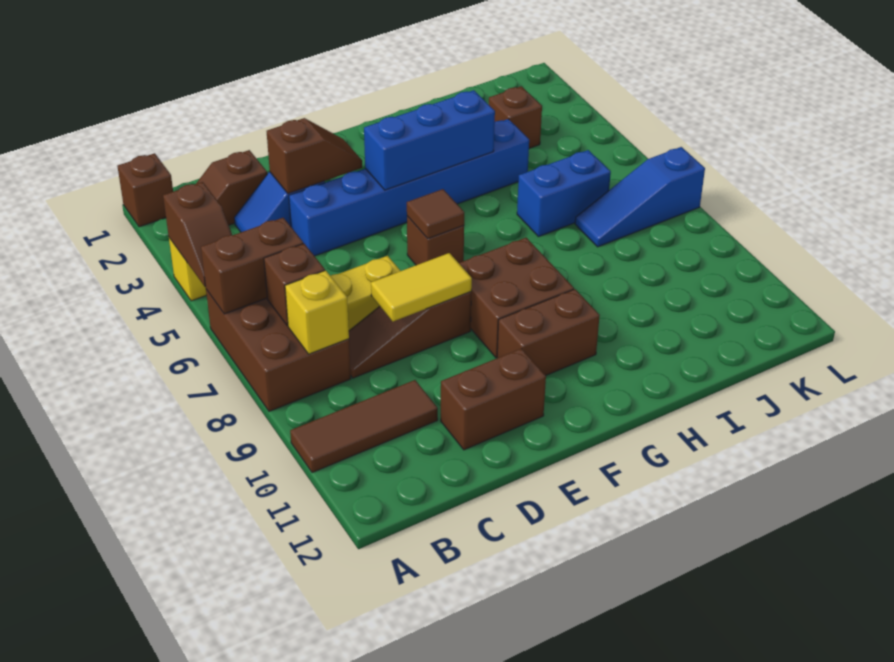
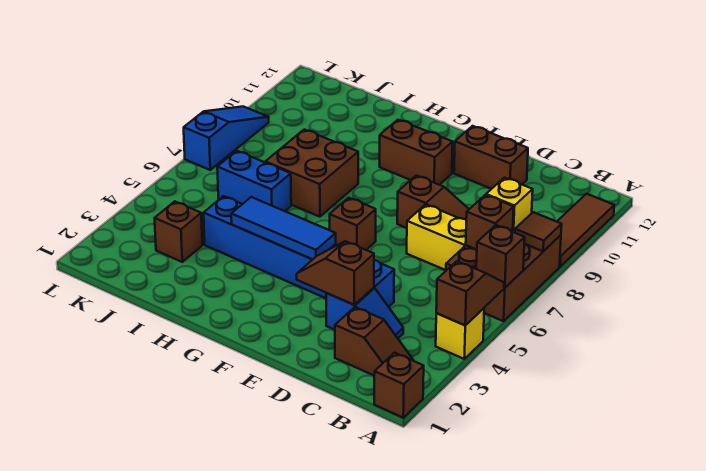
brown brick A6:B6 level 2 -> brown brick A6 level 2
brown tile A10:C10 level 1 -> brown tile A9:A11 level 1
yellow tile D8:E8 level 2 -> none
blue brick F4:H4 level 2 -> blue tile F4:H4 level 2
brown tile F6 level 2 -> brown tile A8 level 2
brown brick F8:G9 level 1 -> brown brick H7:I8 level 1
blue slope J7:L7 level 1 top L -> blue slope L7:L9 level 1 top 7

